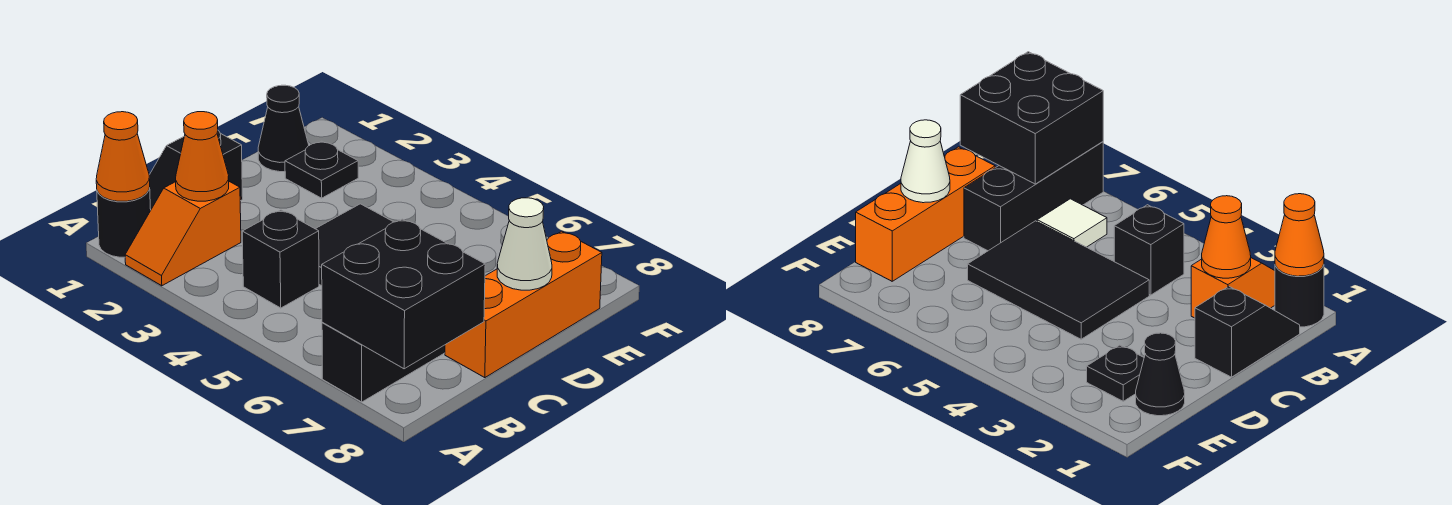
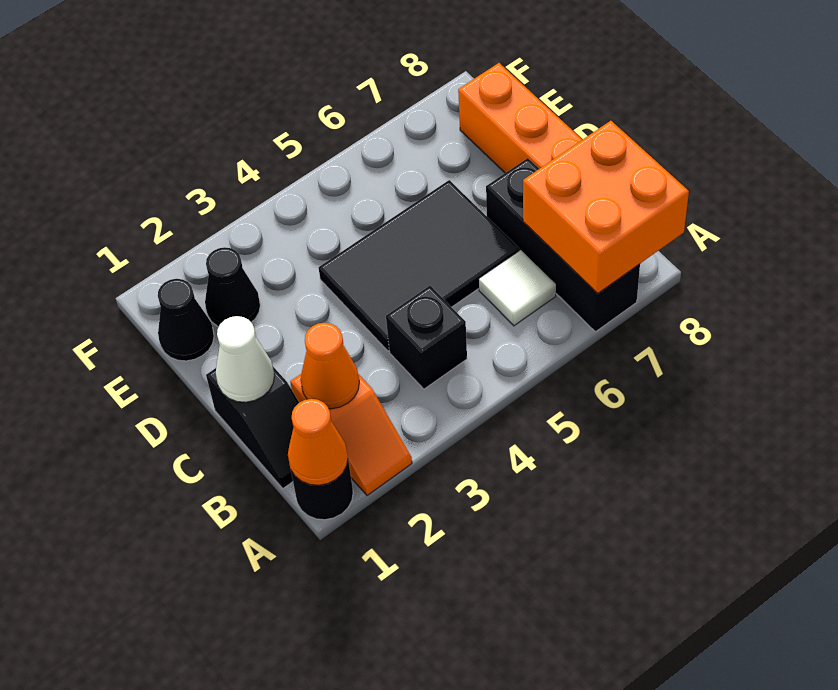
black brick A7:B8 level 2 -> orange brick A7:B8 level 2
white cone D8 level 2 -> white cone C1 level 2
black plate E2 level 1 -> black cone E2 level 1

